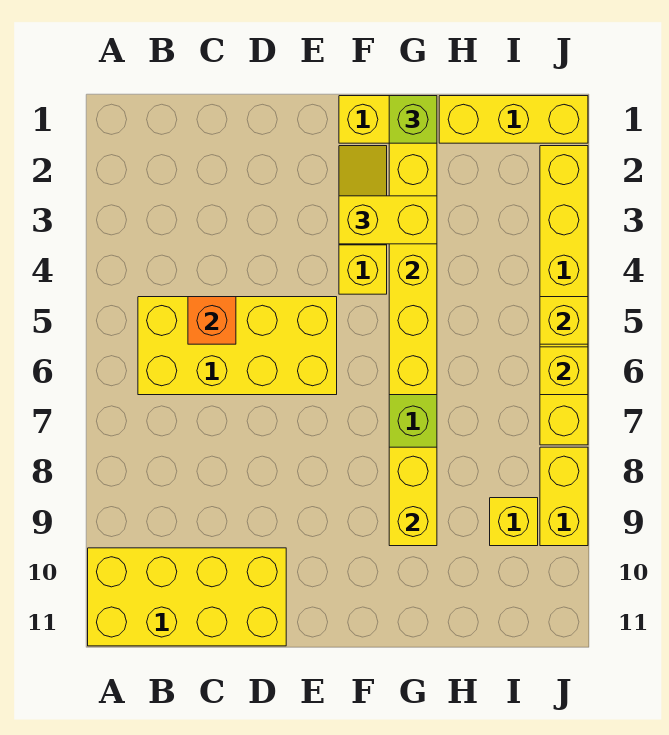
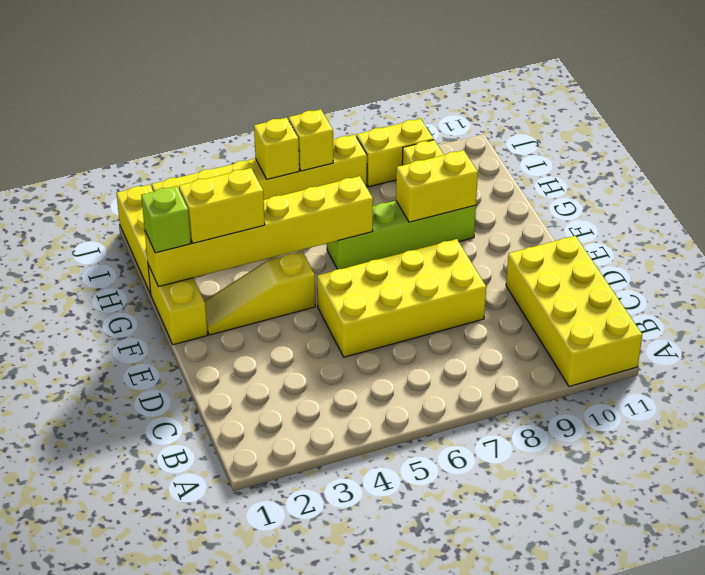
yellow brick B5:E6 level 1 -> yellow brick D5:E8 level 1
orange brick C5 level 2 -> none
yellow brick F3:G3 level 3 -> yellow brick G2:G3 level 3

